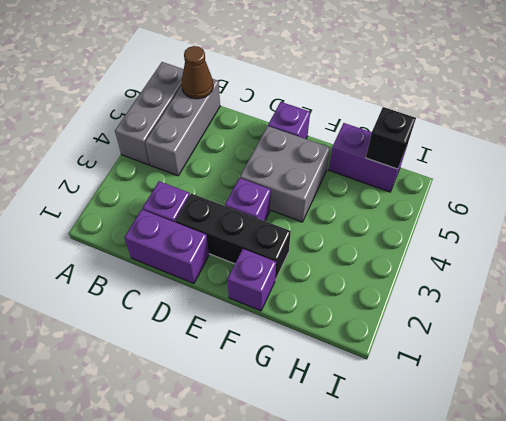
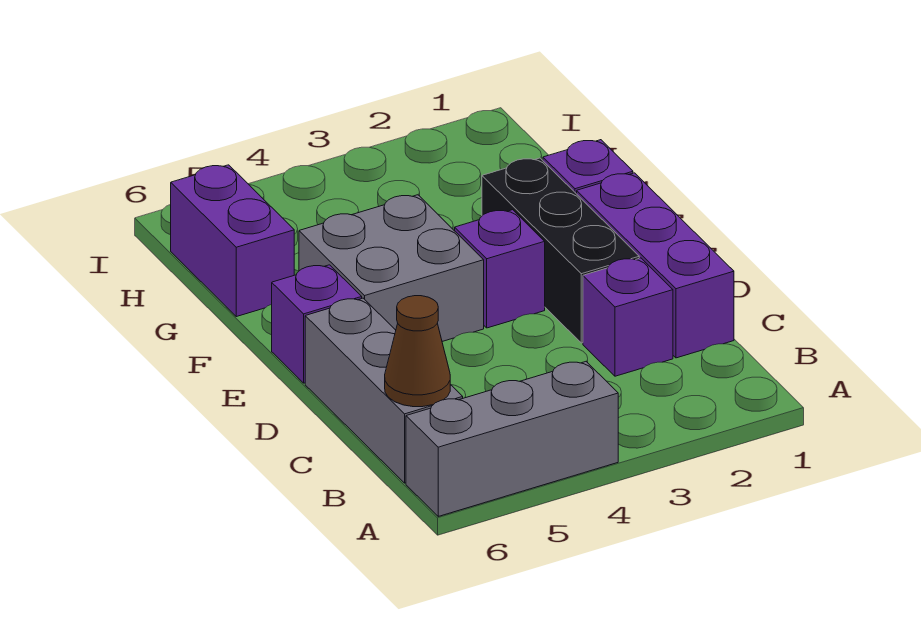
grey brick B4:B6 level 1 -> grey brick B6:D6 level 1
purple brick C1:D1 level 1 -> purple brick C1:E1 level 1
black brick H6 level 2 -> none

